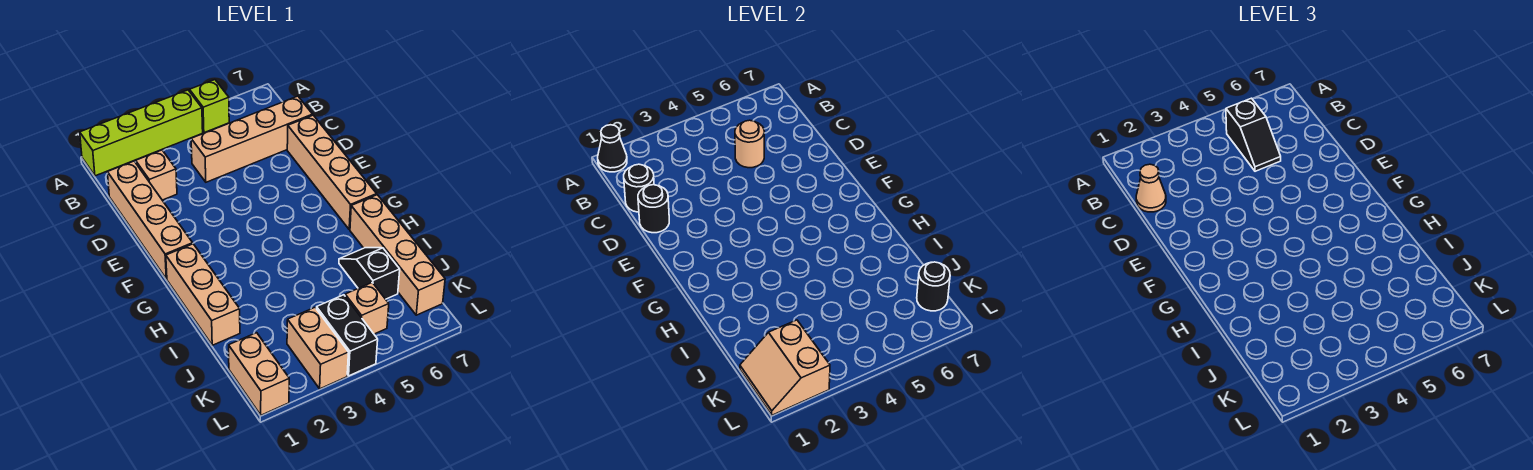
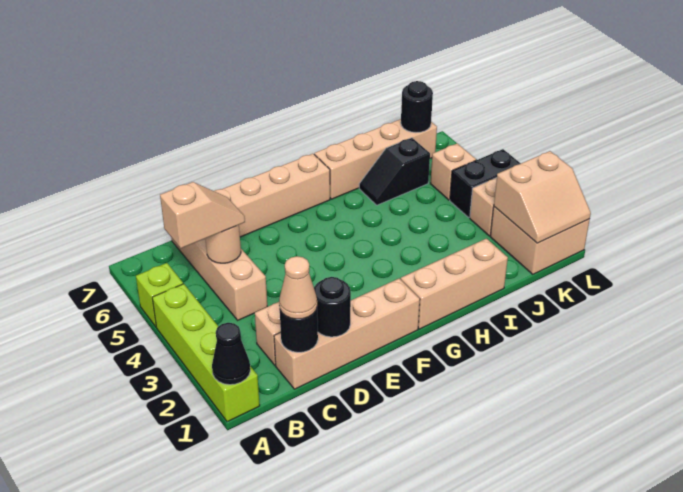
black slope B5:C5 level 3 top B -> tan slope B5:C5 level 3 top B
tan brick K1:L1 level 1 -> tan brick K1:L2 level 1

